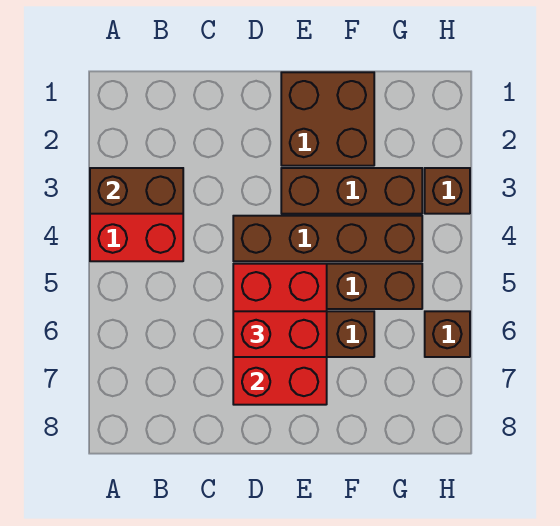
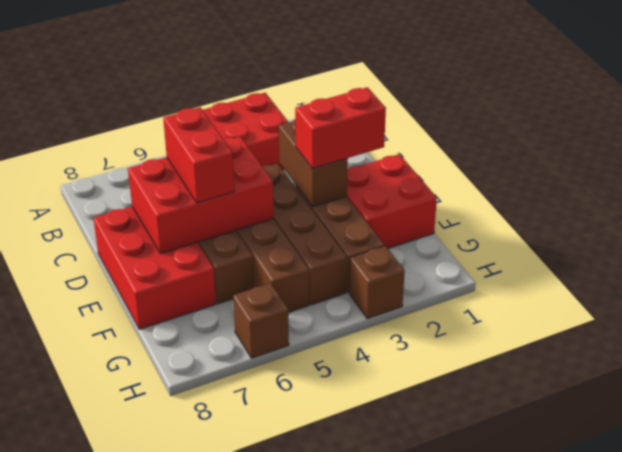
brown brick A3:B3 level 2 -> brown brick D3:E3 level 2
none -> red brick D7:F8 level 1
brown brick E1:F2 level 1 -> red brick E1:F2 level 1
none -> red brick E2:E3 level 3

